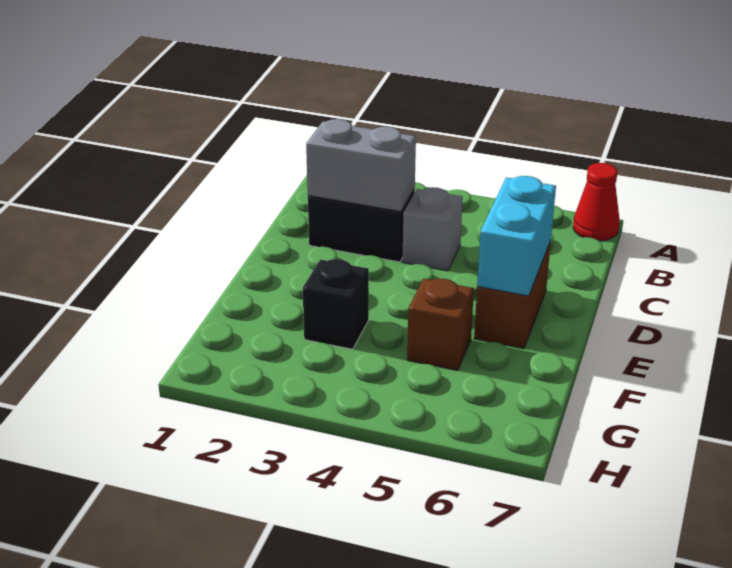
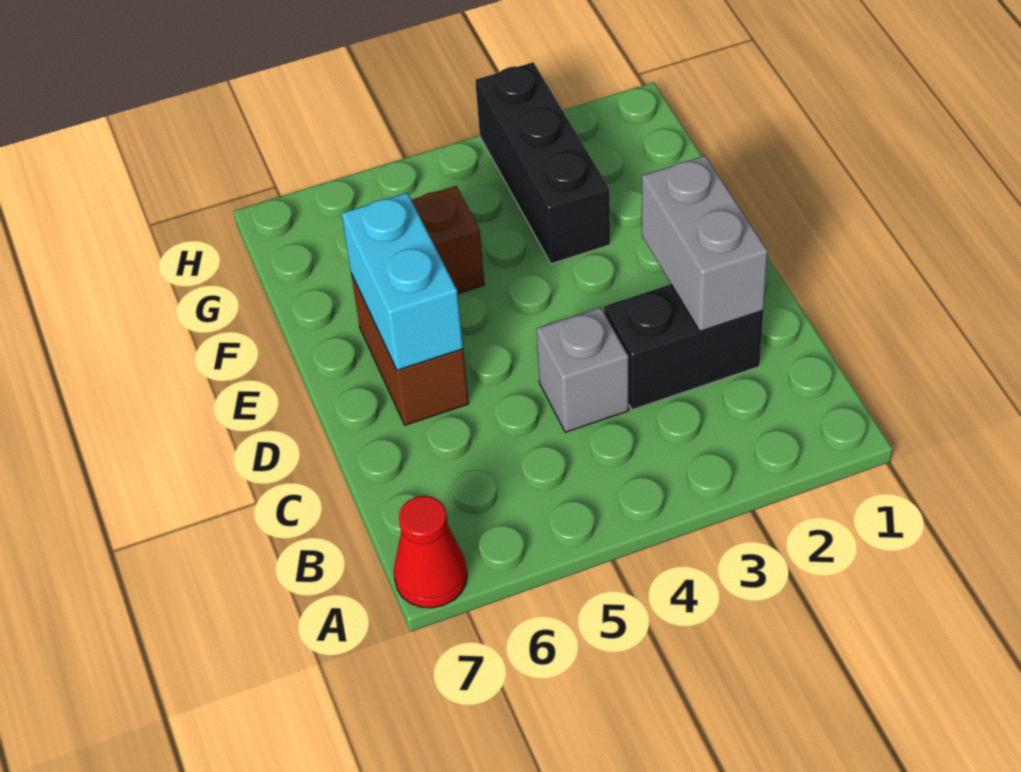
grey brick C2:C3 level 2 -> grey brick C2:D2 level 2
black brick F3 level 1 -> black brick F3:H3 level 1

